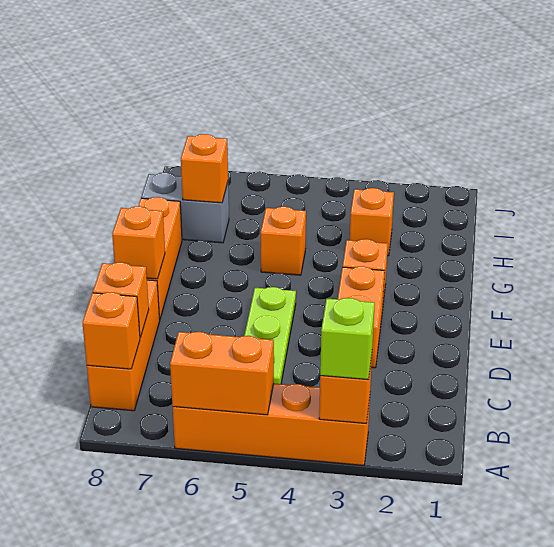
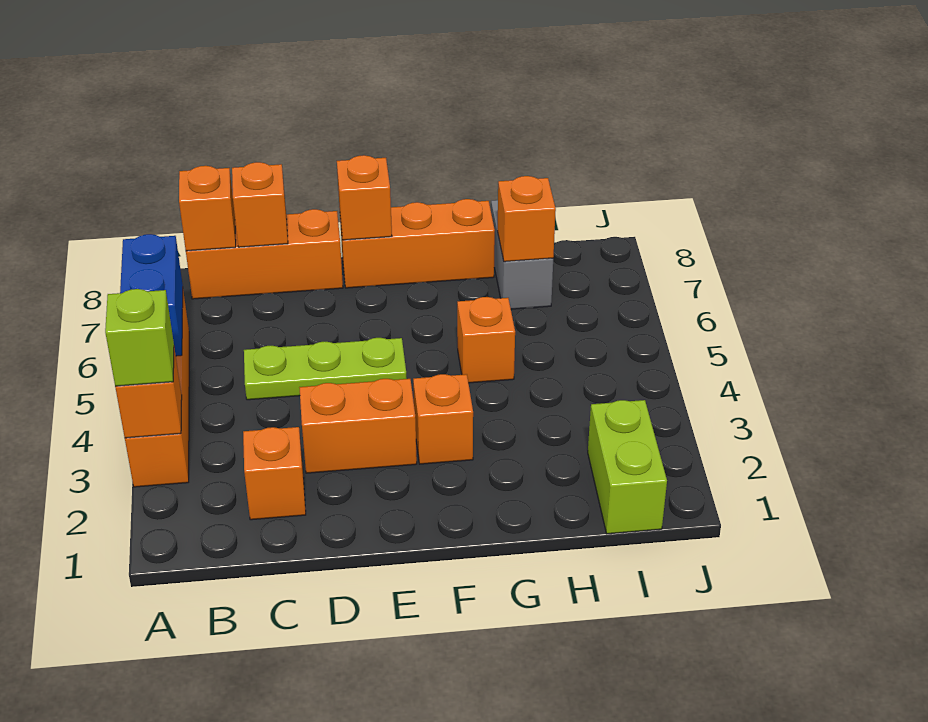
orange brick A5:A6 level 2 -> blue brick A5:A6 level 2
orange brick H3 level 1 -> orange brick C2 level 1
none -> lime brick I1:I2 level 1

